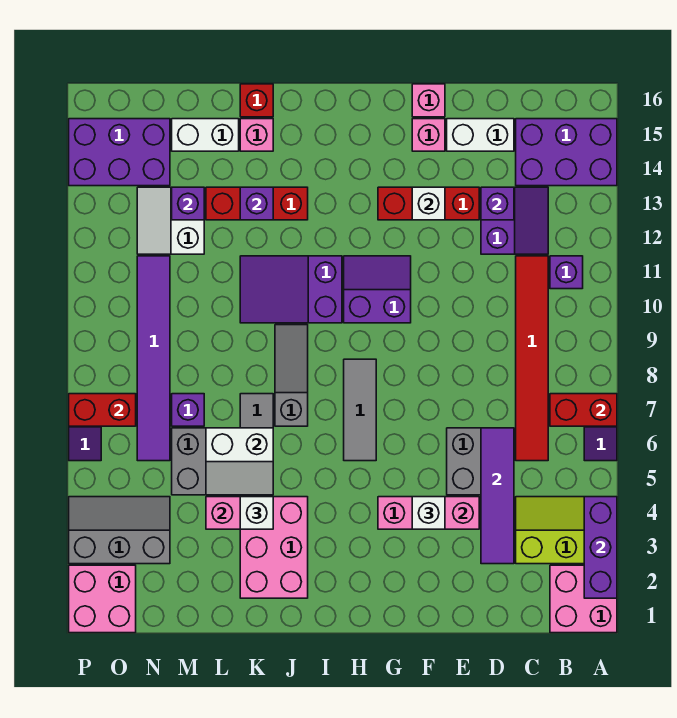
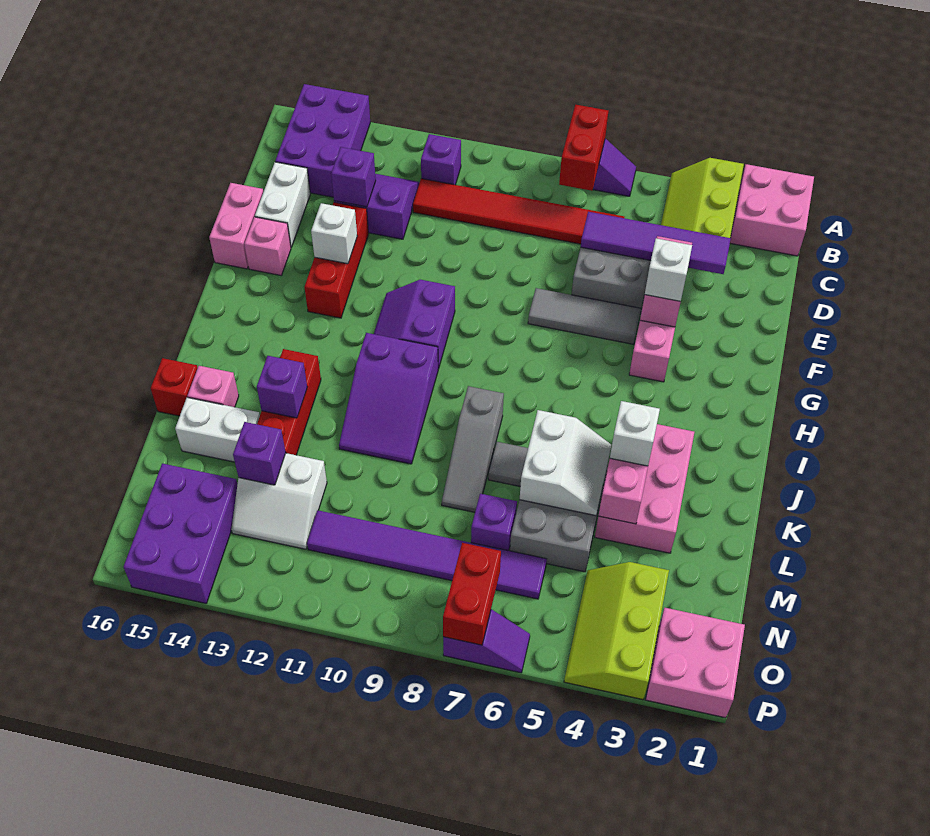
purple brick A2:A4 level 2 -> none
pink brick F16 level 1 -> pink brick E16:F16 level 1
grey tile H6:H8 level 1 -> grey tile F5:F7 level 1
pink brick J2:K4 level 1 -> pink brick J3:L4 level 1
grey slope J7:J9 level 1 top 7 -> grey slope J8:L8 level 1 top J
white brick L15:M15 level 1 -> white brick L14:L15 level 1
grey slope N3:P4 level 1 top 3 -> lime slope N3:P4 level 1 top 3

